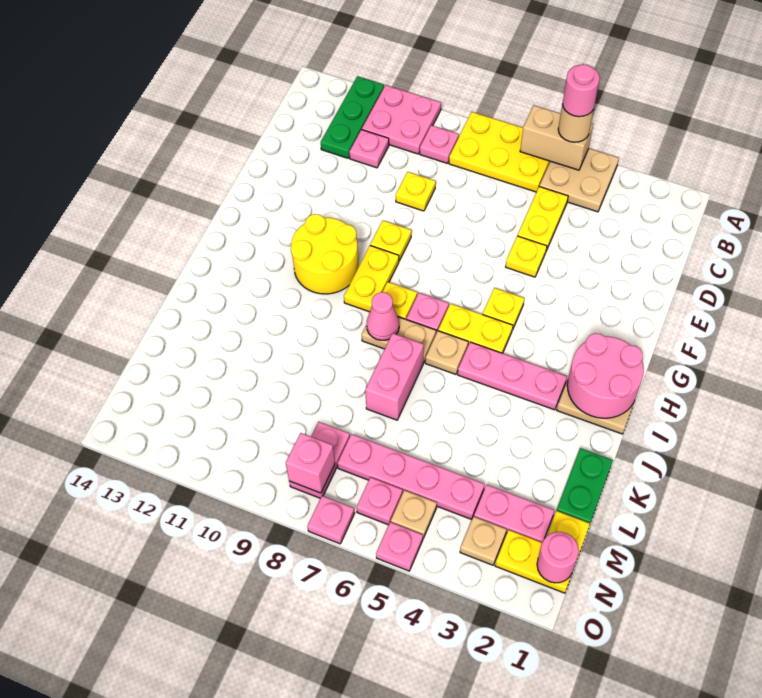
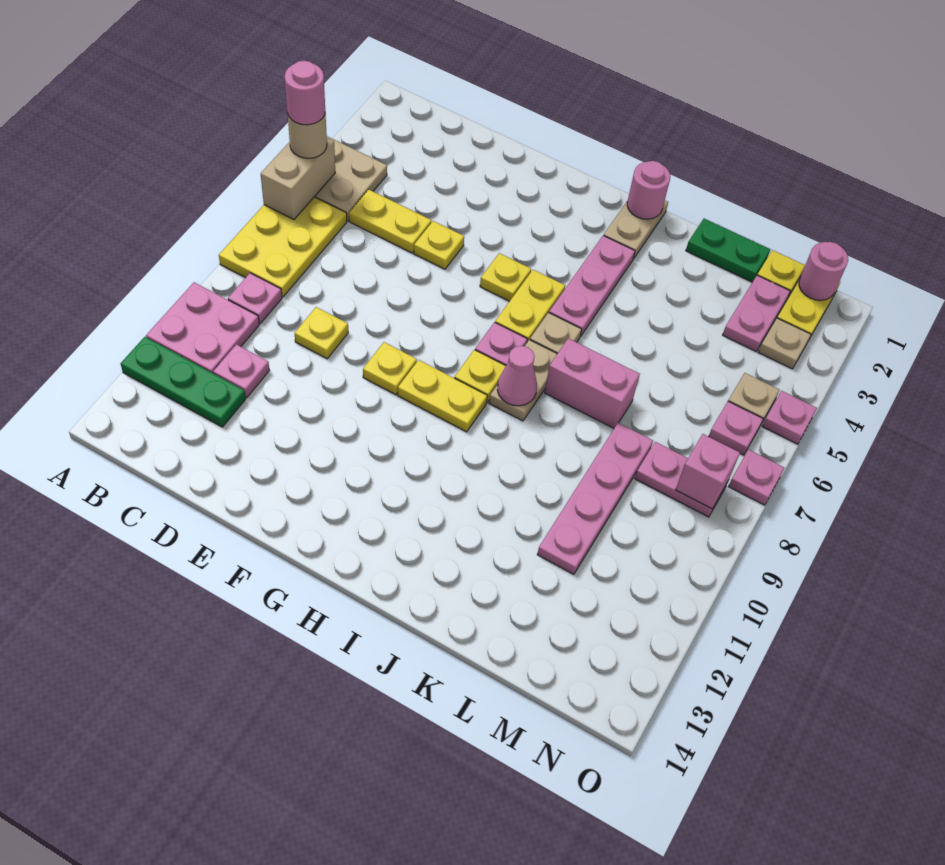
yellow round brick G10:H11 level 1 -> none
pink round brick H1:I2 level 2 -> pink round brick I1 level 2
pink plate M4:M7 level 1 -> pink plate L8:L11 level 1

